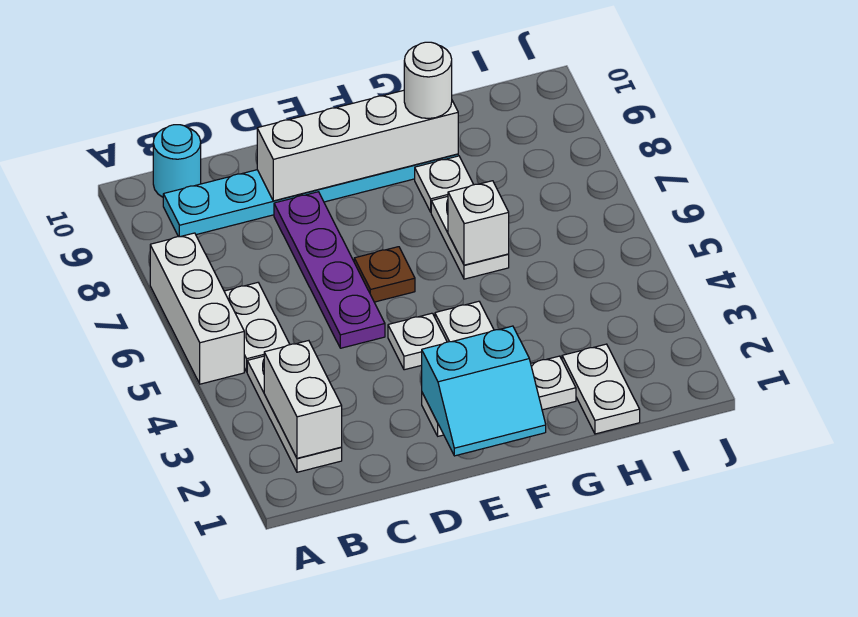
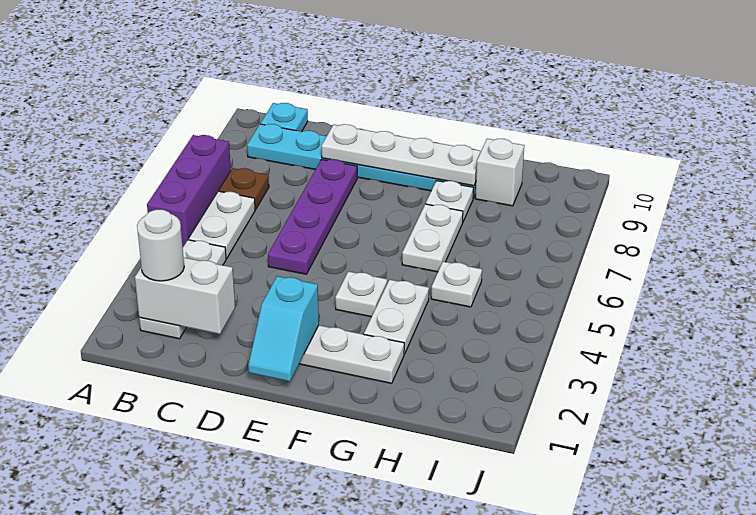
white brick A5:A7 level 1 -> purple brick A5:A7 level 1
white brick B2:B3 level 2 -> white brick B2:C2 level 2
cyan round brick B10 level 1 -> cyan plate B10 level 1
white brick D9:G9 level 2 -> white plate D9:G9 level 2
cyan slope E1:F2 level 2 top 2 -> cyan slope E1:E2 level 2 top 2
white plate E4 level 1 -> white plate H5 level 1
brown plate E6 level 1 -> brown plate B7 level 1
white brick G6 level 2 -> white brick H9 level 1
white round brick G9 level 3 -> white round brick B2 level 3
white plate H1:H2 level 1 -> white plate G3:G4 level 1

